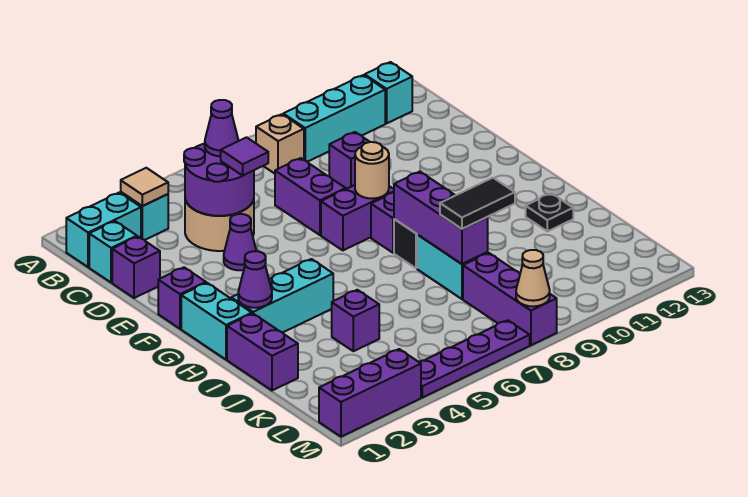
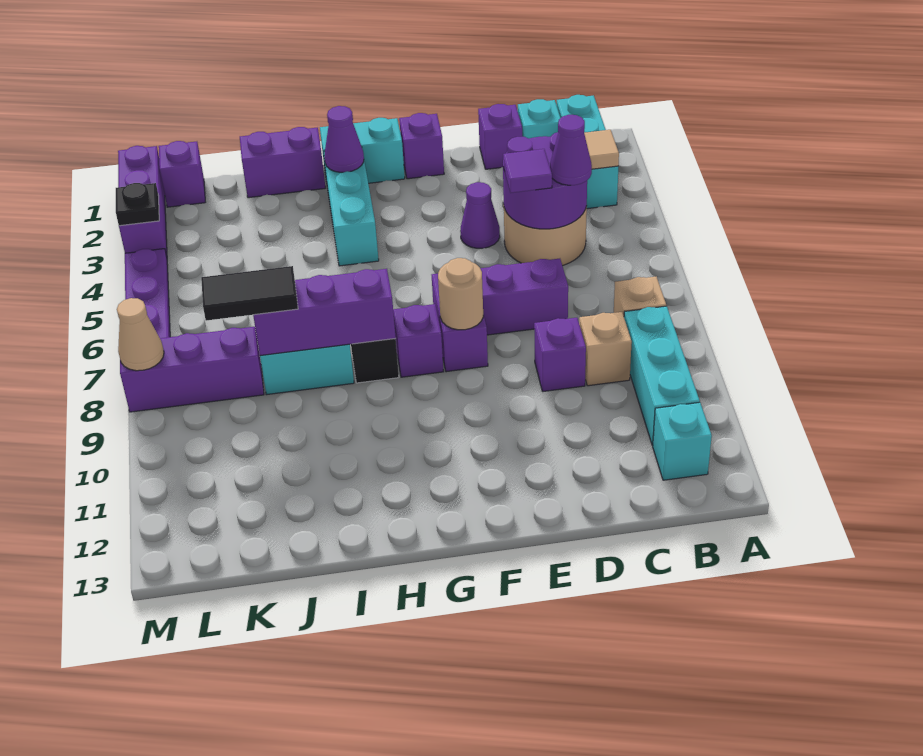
none -> tan brick C9 level 1
black plate I12 level 1 -> black plate M3 level 2
purple brick J4 level 1 -> purple brick L1 level 1
black tile J8:J9 level 3 -> black tile J8:K8 level 3

